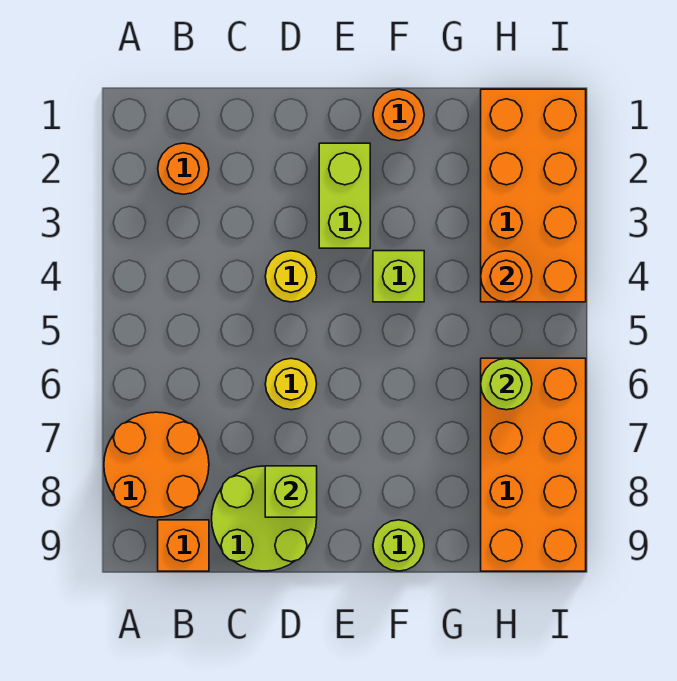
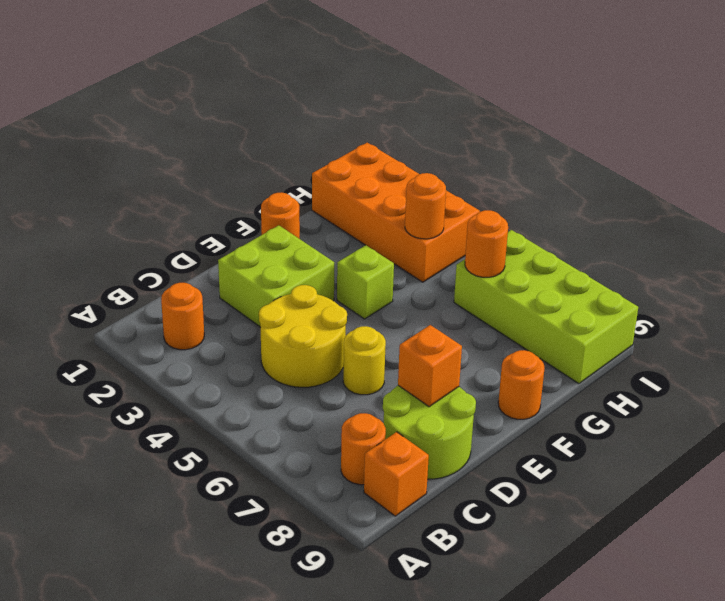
orange round brick A7:B8 level 1 -> orange round brick B8 level 1
yellow round brick D4 level 1 -> yellow round brick C4:D5 level 1
lime brick D8 level 2 -> orange brick D8 level 2
lime brick E2:E3 level 1 -> lime brick D2:E3 level 1
lime round brick F9 level 1 -> orange round brick F9 level 1
orange brick H6:I9 level 1 -> lime brick H6:I9 level 1
lime round brick H6 level 2 -> orange round brick H6 level 2

